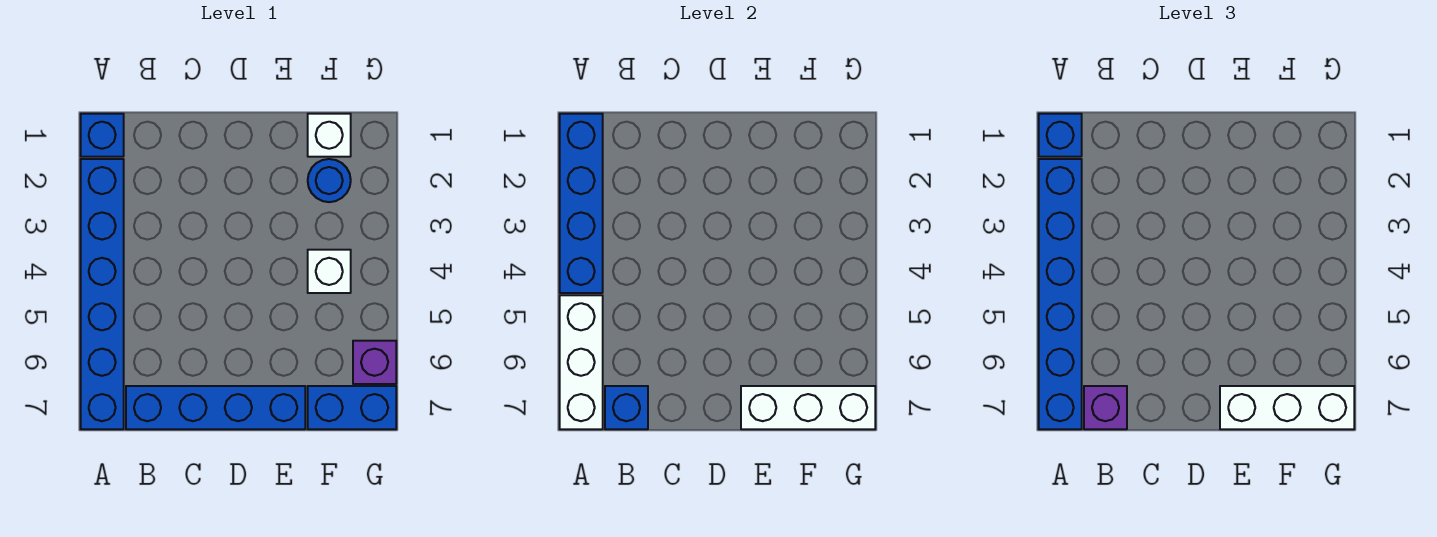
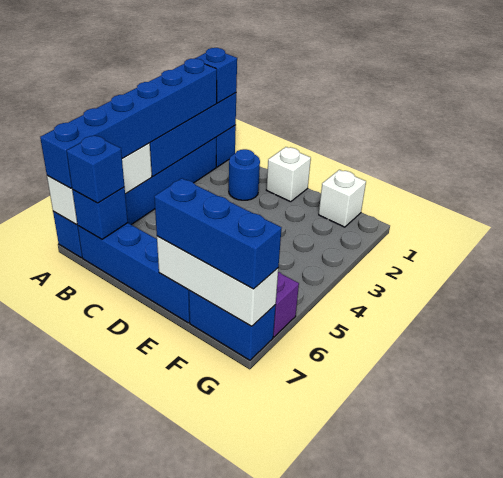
purple brick B7 level 3 -> blue brick B7 level 3
white brick E7:G7 level 3 -> blue brick E7:G7 level 3
blue round brick F2 level 1 -> blue round brick C2 level 1
white brick F4 level 1 -> white brick D1 level 1

